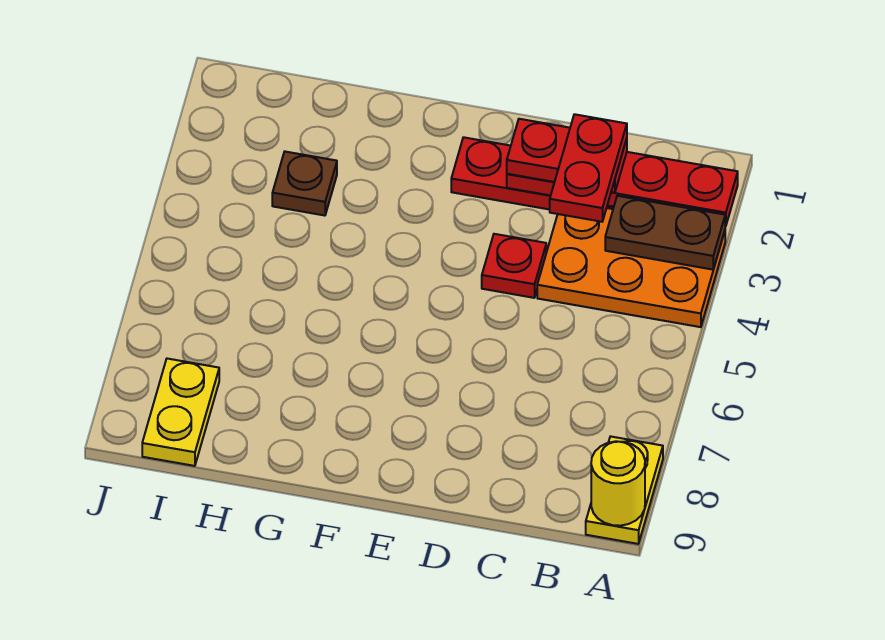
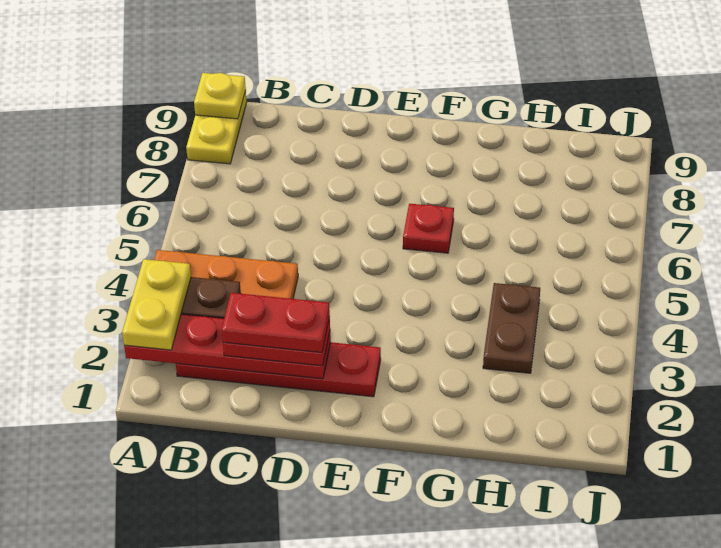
yellow round brick A9 level 2 -> yellow plate A9 level 2
red plate C2:C3 level 4 -> red plate C2:D2 level 4
red plate D4 level 1 -> red plate F6 level 1
brown plate H3 level 1 -> brown plate H3:H4 level 1
yellow plate I8:I9 level 1 -> yellow plate A2:A3 level 3

